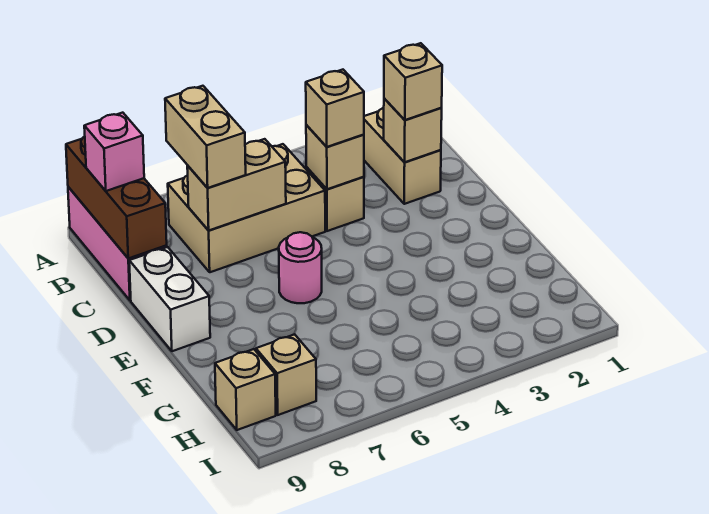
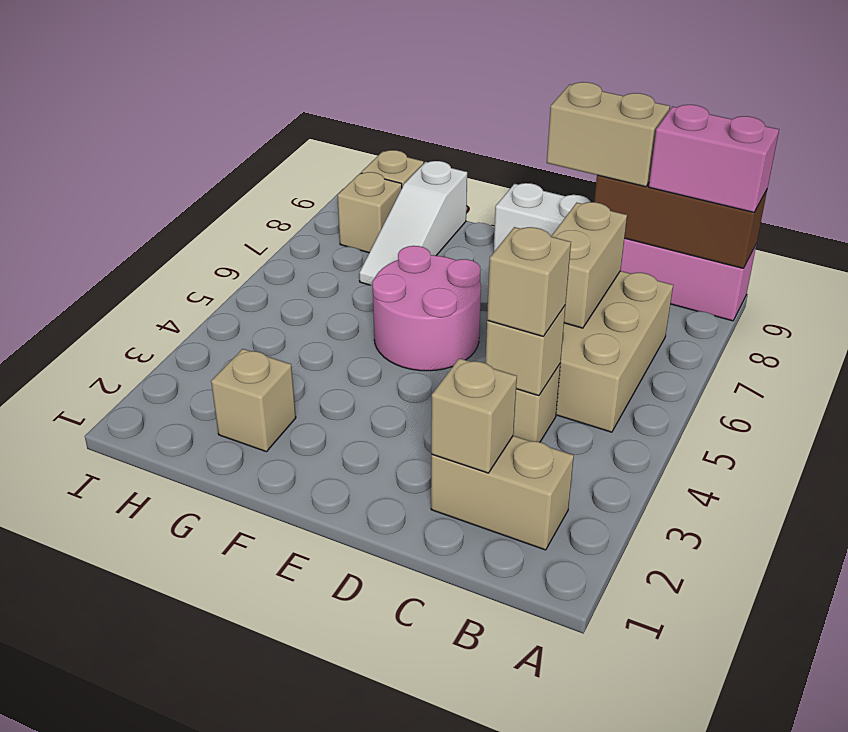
tan brick B7:C7 level 3 -> tan brick C9:D9 level 3
pink brick B9 level 3 -> pink brick A9:B9 level 3
tan brick C2 level 3 -> tan brick G2 level 1
pink round brick E6 level 1 -> pink round brick E5:F6 level 1
none -> white slope G7:G9 level 1 top 9

